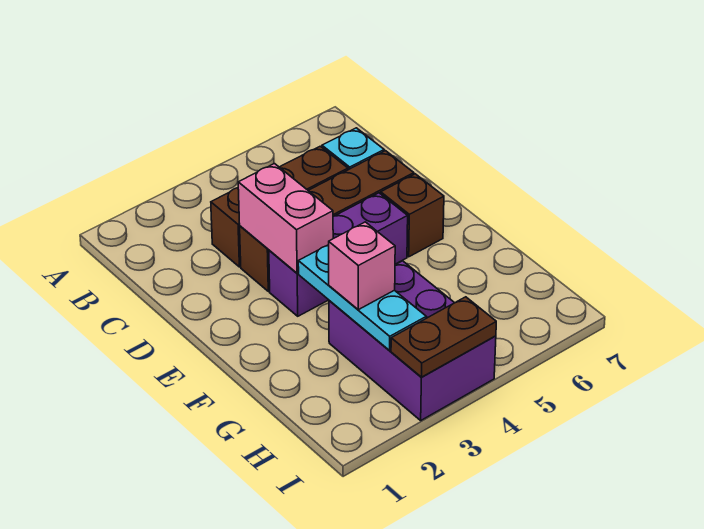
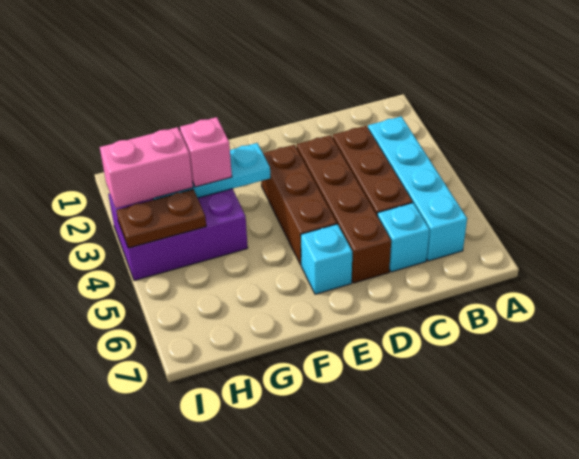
none -> cyan brick B3:B6 level 1
pink brick D3:E3 level 2 -> pink brick H3:I3 level 3
purple brick E3:E5 level 1 -> brown brick E3:E5 level 1
brown brick E6 level 1 -> cyan brick E6 level 1
brown plate I3:I4 level 2 -> brown plate H4:I4 level 2

